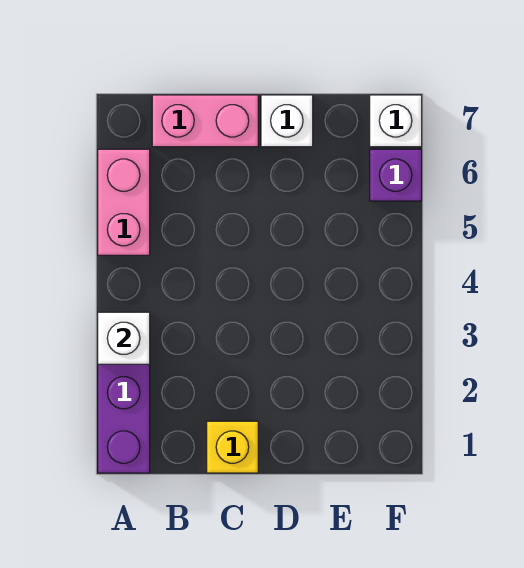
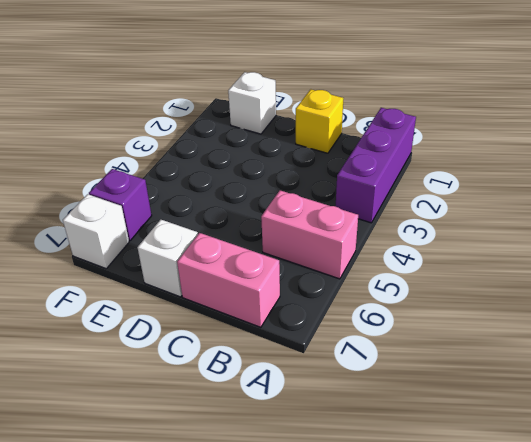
white brick A3 level 2 -> white brick E1 level 1
pink brick A5:A6 level 1 -> pink brick A5:B5 level 1

